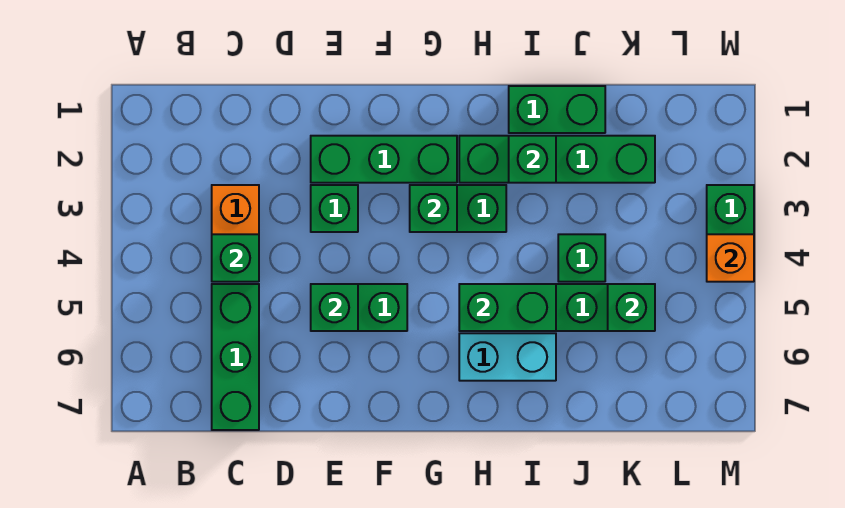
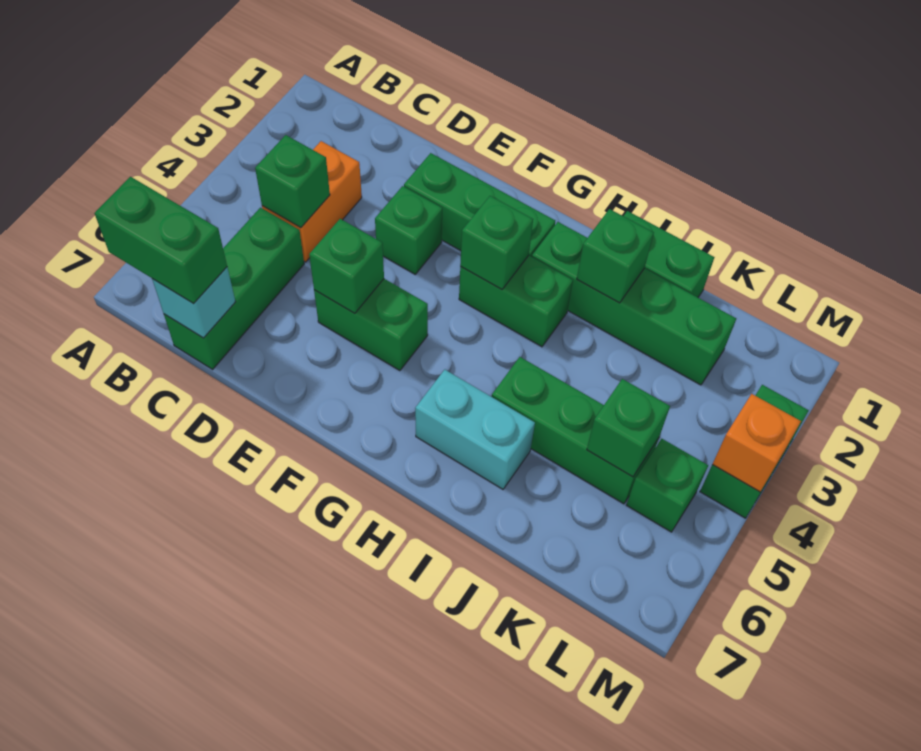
none -> cyan brick C7 level 2
green brick H5:I5 level 2 -> green brick B7:C7 level 3
green brick J4 level 1 -> green brick L5 level 1

